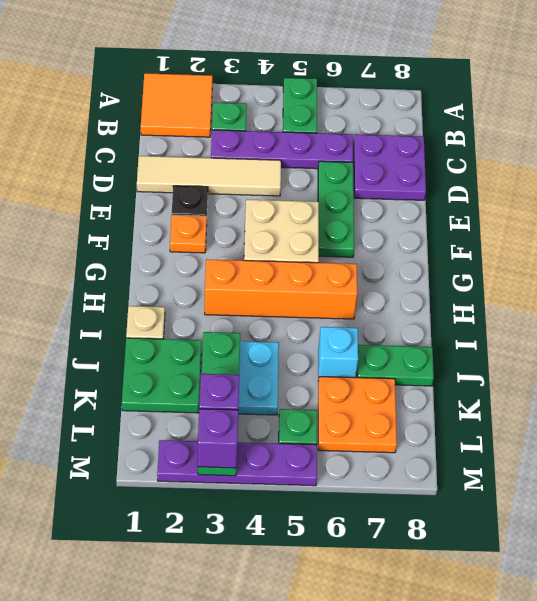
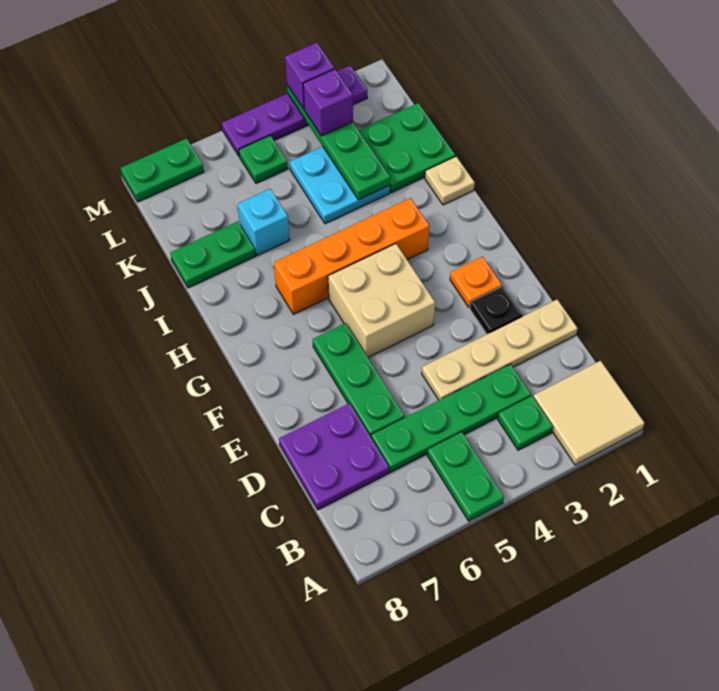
orange tile A1:B2 level 1 -> tan tile A1:B2 level 1
purple plate C3:C6 level 1 -> green plate C3:C6 level 1
tan tile D1:D4 level 1 -> tan plate D1:D4 level 1
orange plate K6:L7 level 1 -> none
none -> green plate M7:M8 level 1

